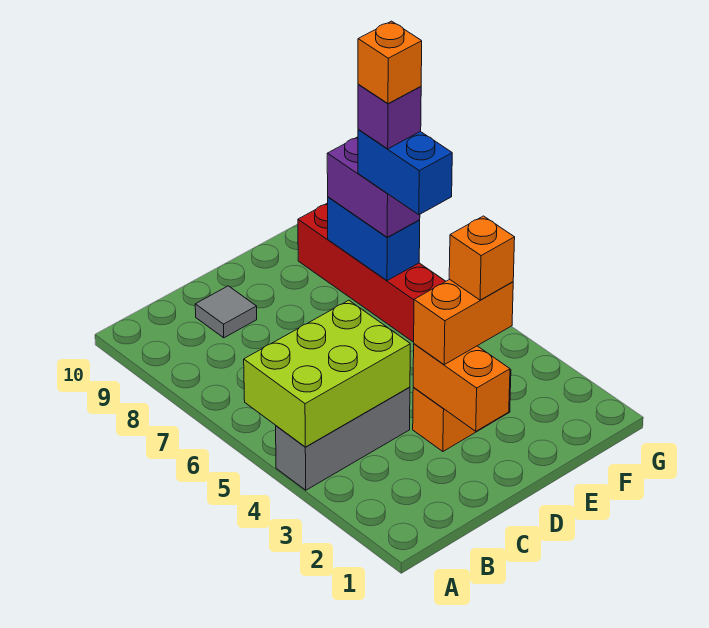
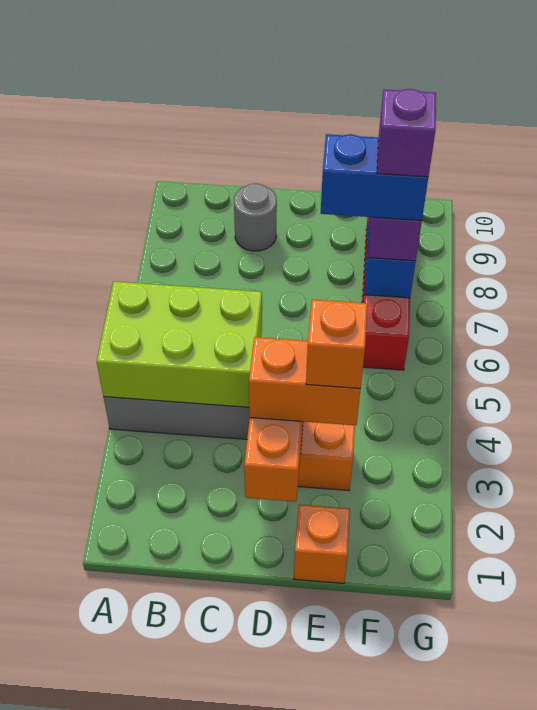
grey tile C9 level 1 -> grey round brick C9 level 1
blue brick F6:F7 level 4 -> blue brick E7:F7 level 4
orange brick F7 level 6 -> orange brick E1 level 1

